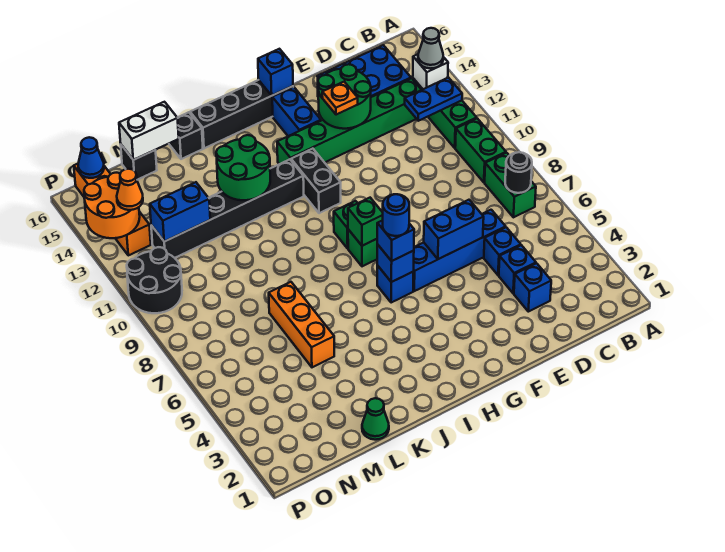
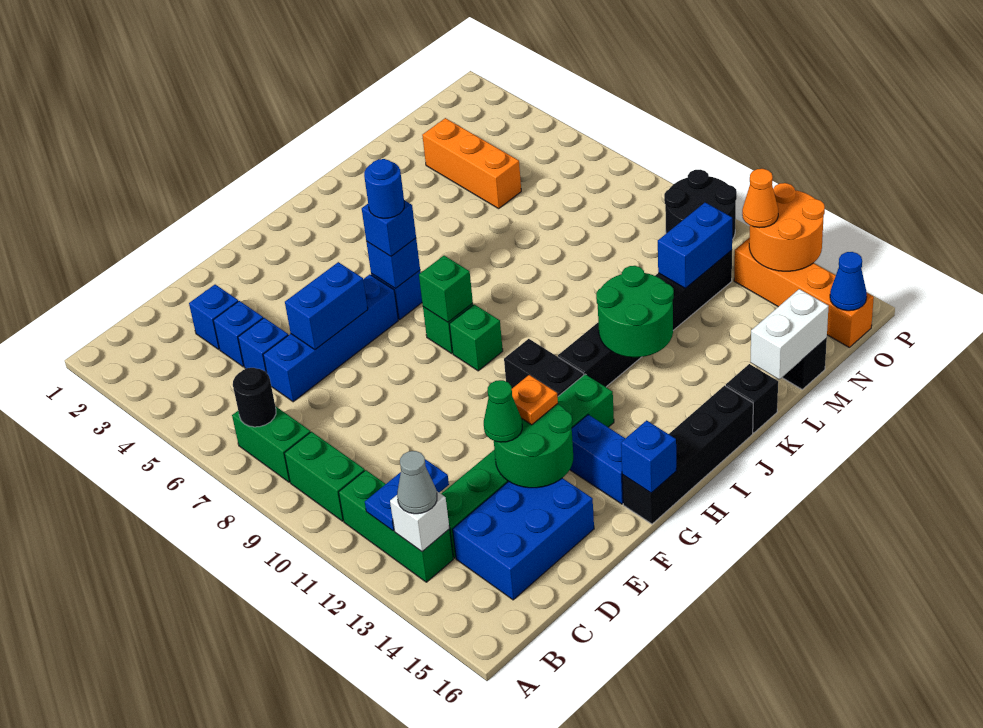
green cone L1 level 1 -> green cone E13 level 3
orange brick L5:L7 level 1 -> orange brick M3:M5 level 1

